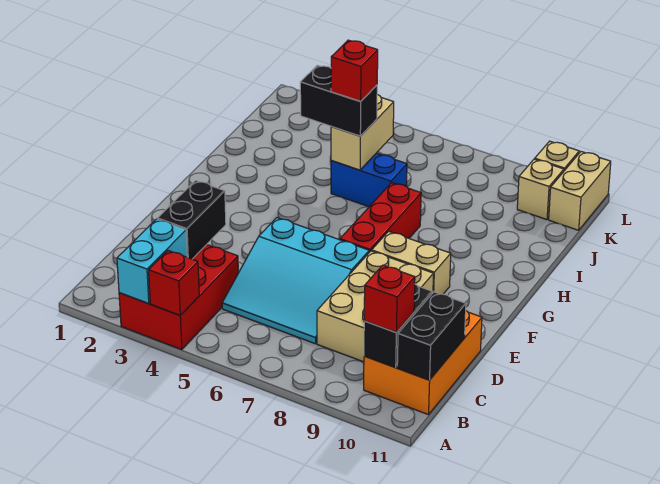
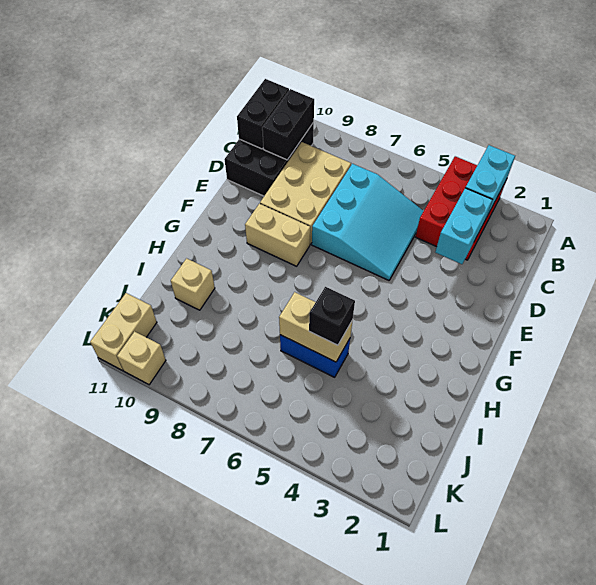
red brick A4 level 2 -> none
orange brick B10:D11 level 1 -> black brick B10:D11 level 1
red brick B10 level 3 -> none
black brick C3:D3 level 2 -> cyan brick C3:D3 level 2
cyan slope C5:E7 level 1 top E -> cyan slope C5:E7 level 1 top 7
red brick F7:H7 level 1 -> none
black brick I4:I5 level 3 -> black brick I5 level 3
tan brick I5:J5 level 2 -> tan brick I5:I6 level 2
red brick I5 level 4 -> none
tan brick K10 level 1 -> tan brick I10 level 1

